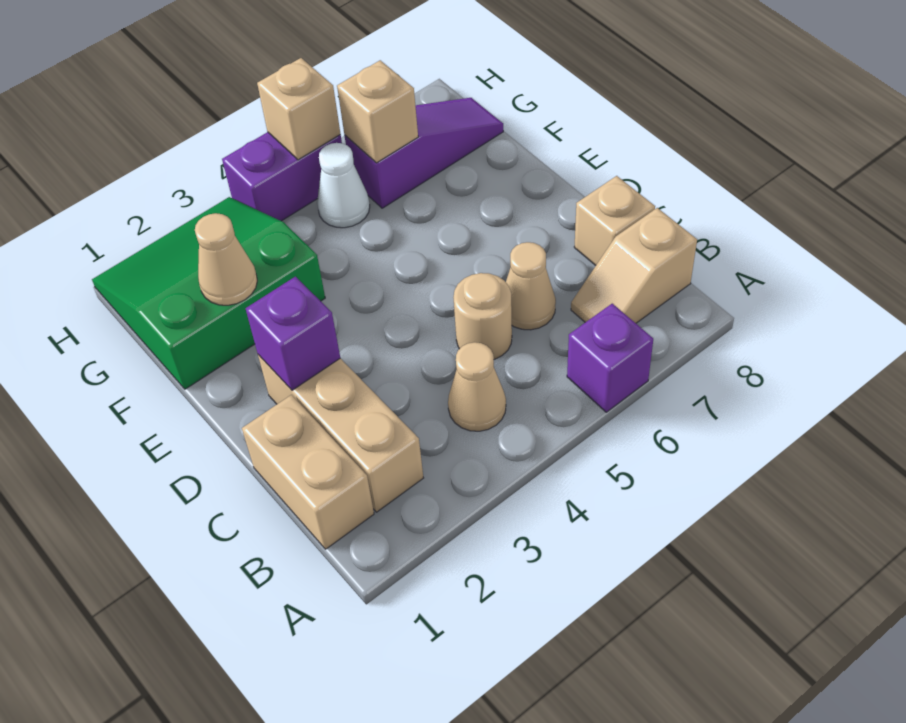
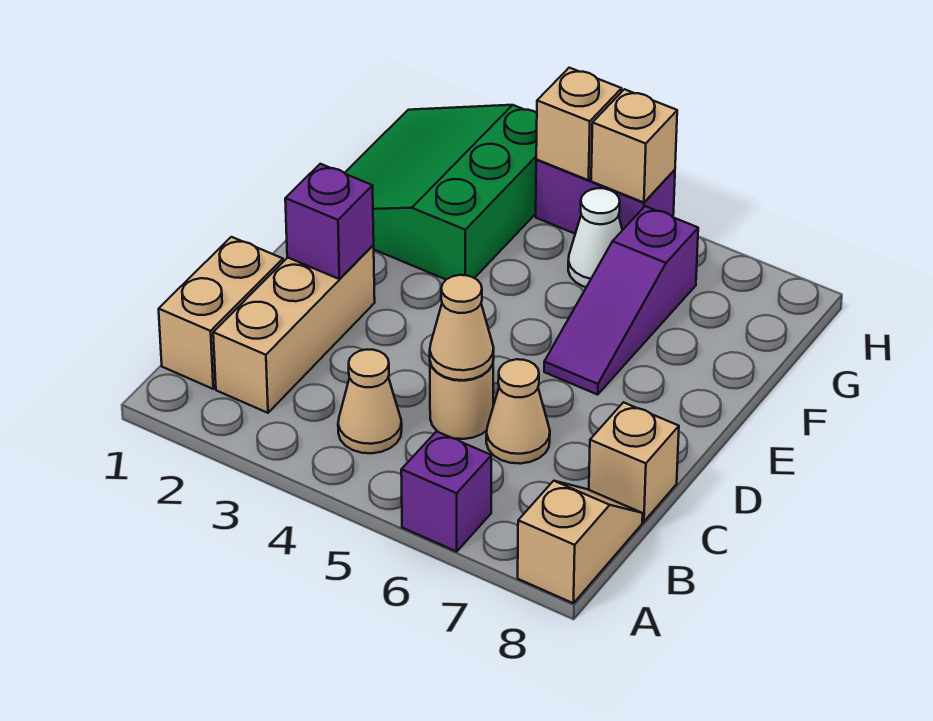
tan slope B7:B8 level 1 top 8 -> tan slope A8:B8 level 1 top A
green slope F1:H3 level 1 top F -> green slope F1:H3 level 1 top 3
tan cone F2 level 2 -> tan cone C5 level 2
purple slope G6:G8 level 1 top 6 -> purple slope E6:G6 level 1 top G
tan brick G6 level 2 -> tan brick H4 level 2

